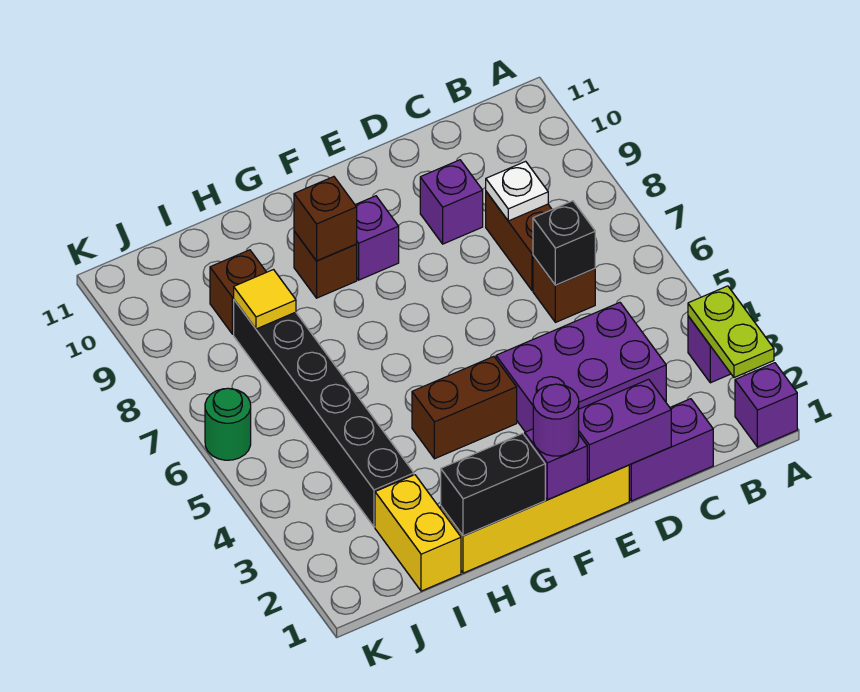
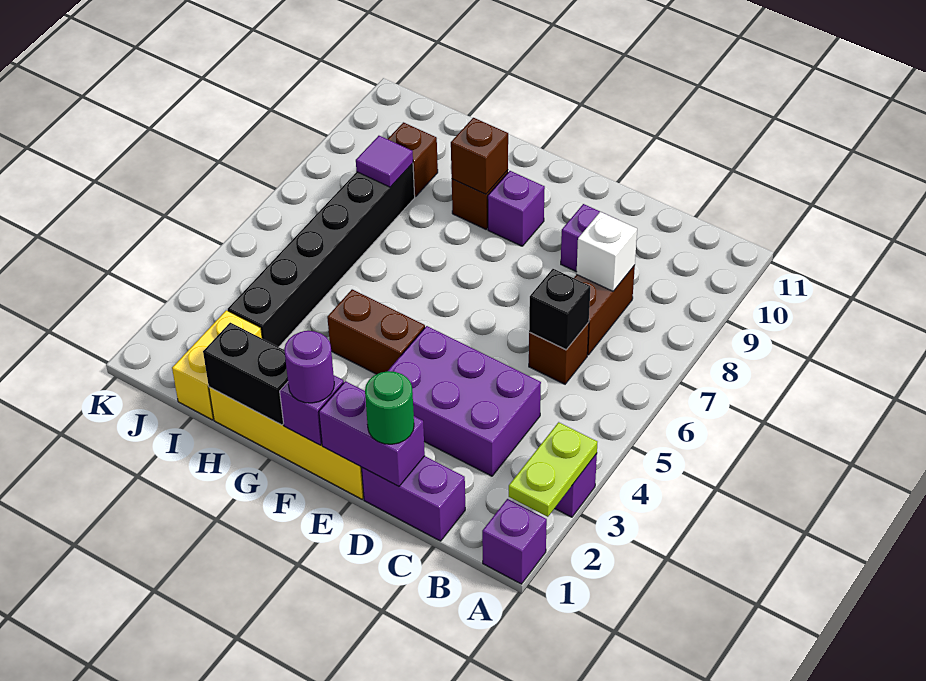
white plate C8 level 2 -> white brick C8 level 2
yellow tile I8 level 2 -> purple tile I8 level 2
green round brick K6 level 1 -> green round brick D1 level 3

